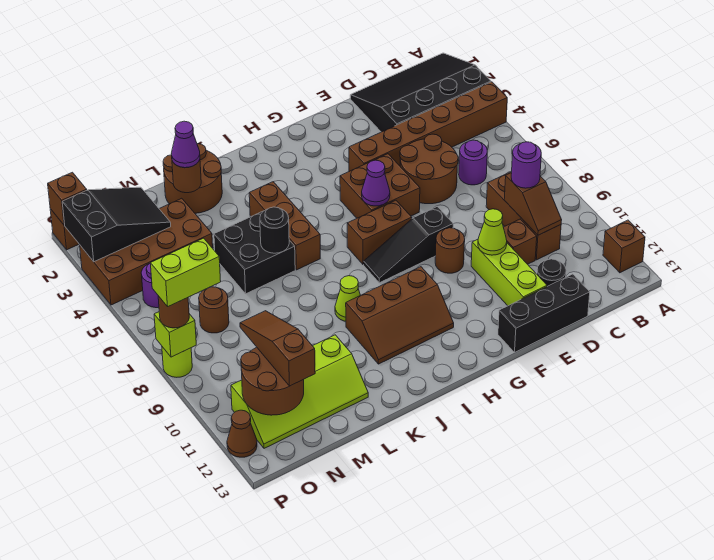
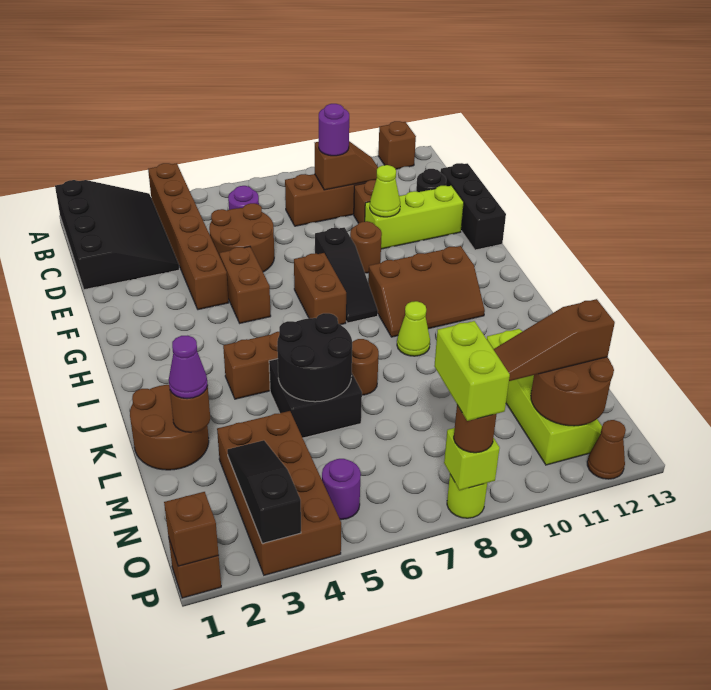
black slope A1:D3 level 1 top 3 -> black slope A1:D3 level 1 top 1
brown brick F5:G6 level 1 -> brown brick F5:G5 level 1
purple cone G6 level 2 -> none
brown slope H10:J11 level 1 top 10 -> brown slope H9:I11 level 1 top H
black round brick K6 level 2 -> black round brick K5:L6 level 2
black slope N2:P3 level 2 top P -> black slope N3:P3 level 2 top P
brown round brick N7 level 1 -> brown round brick K7 level 1

